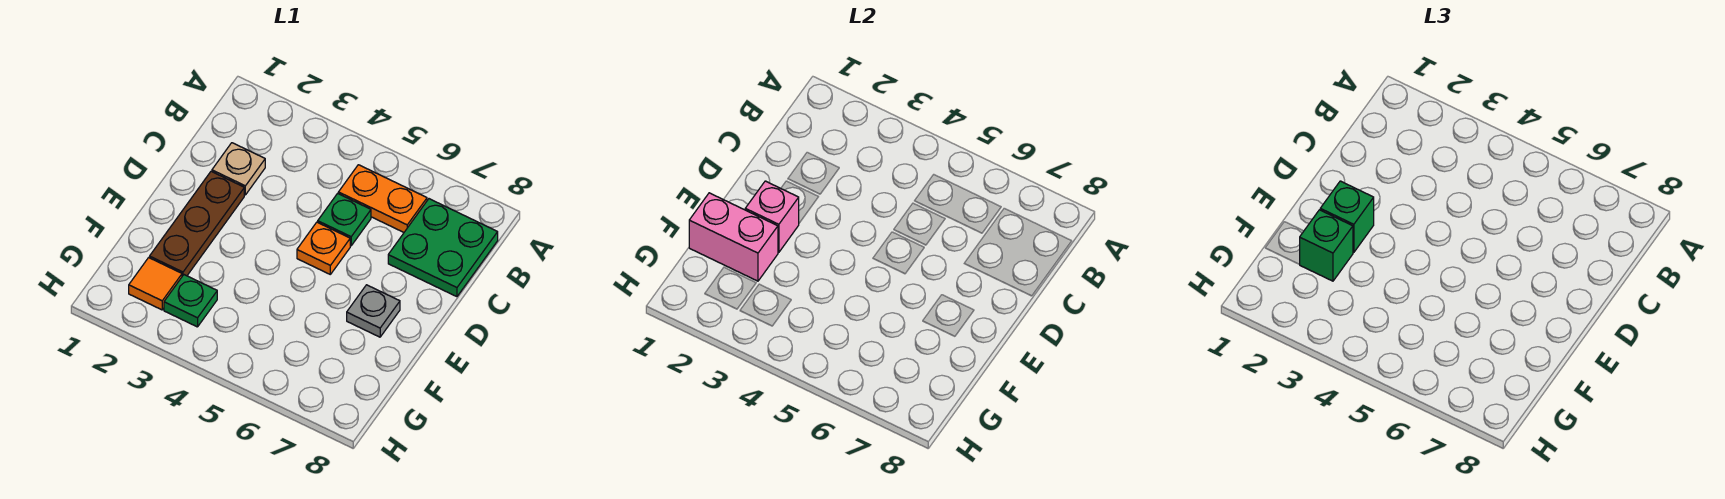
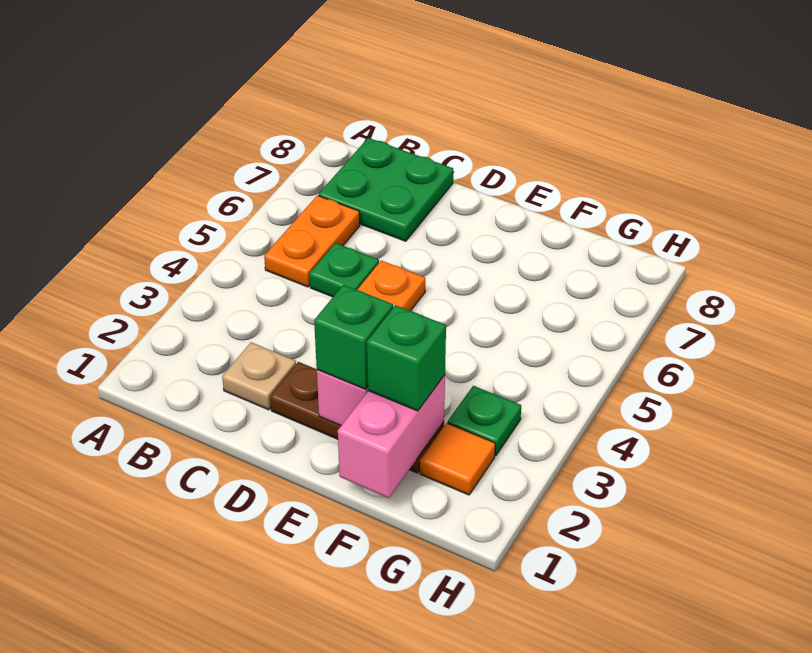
grey plate E7 level 1 -> none

